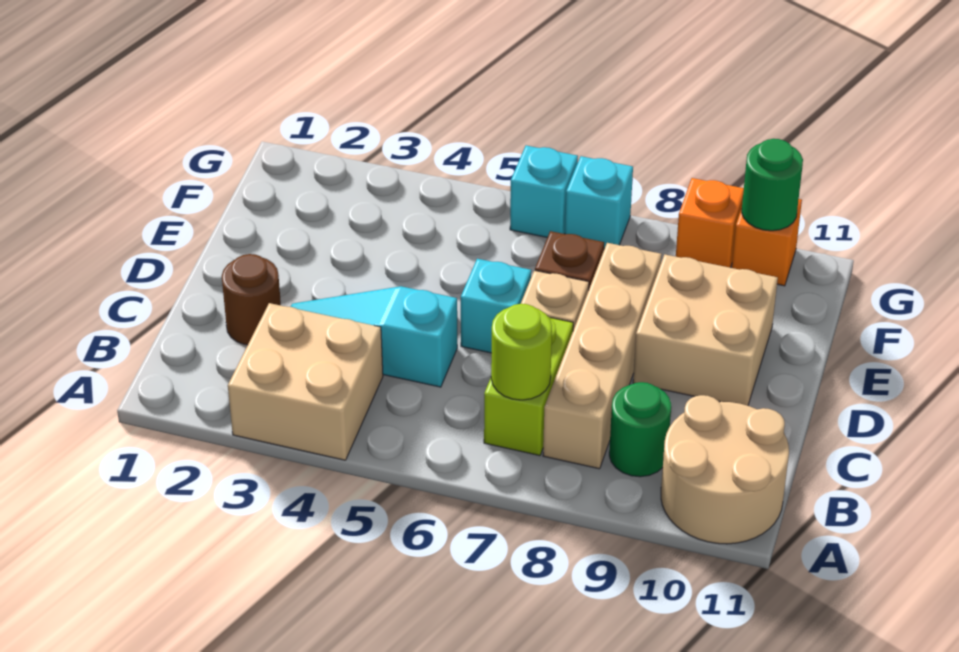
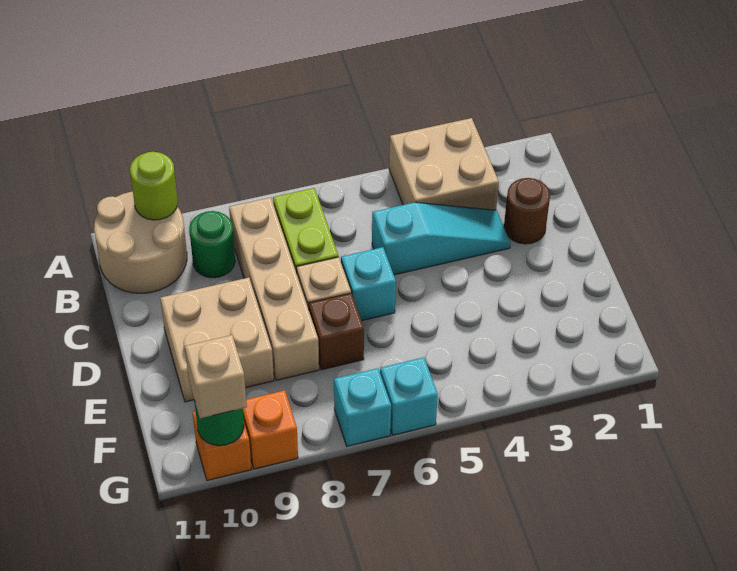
lime round brick B7 level 2 -> lime round brick A10 level 2
none -> tan brick G10 level 3

